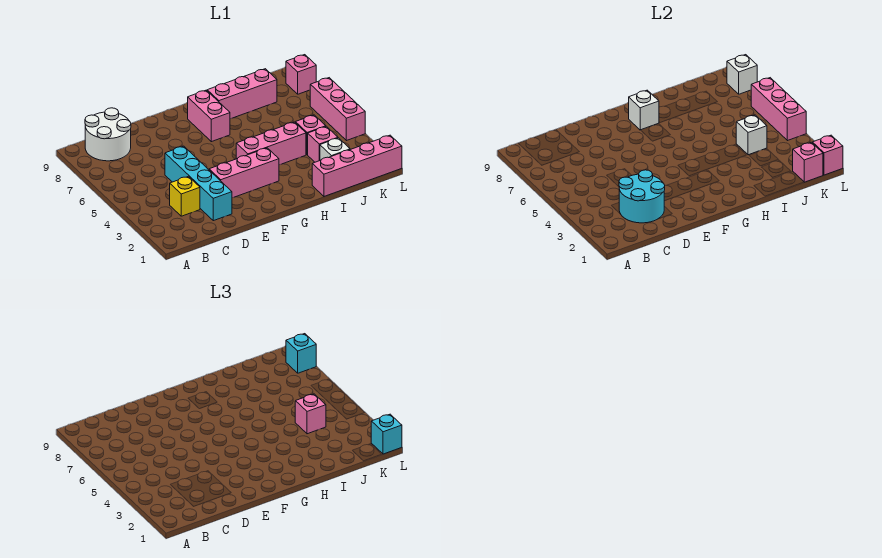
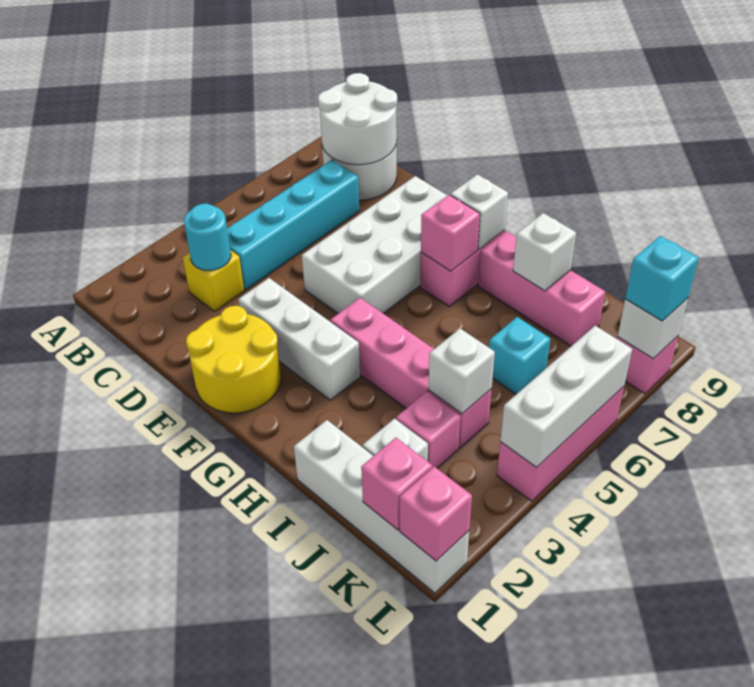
none -> white round brick B8:C9 level 2
cyan round brick C2:D3 level 2 -> cyan round brick C3 level 2
cyan brick D2:D5 level 1 -> cyan brick C4:C7 level 1
none -> yellow round brick E1:F2 level 1
pink brick E3:G3 level 1 -> white brick E3:G3 level 1
none -> white brick E5:F8 level 1
pink brick I1:L1 level 1 -> white brick I1:L1 level 1
none -> white brick I8 level 2
pink brick J4 level 3 -> pink brick G7 level 2
cyan brick L1 level 3 -> cyan brick J6 level 1
pink brick L4:L6 level 2 -> white brick L4:L6 level 2

